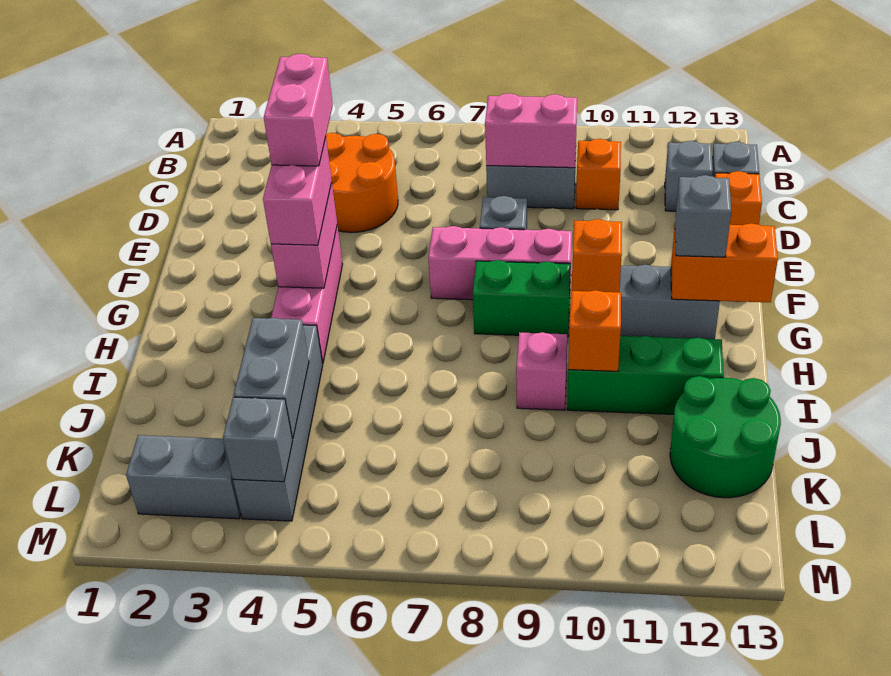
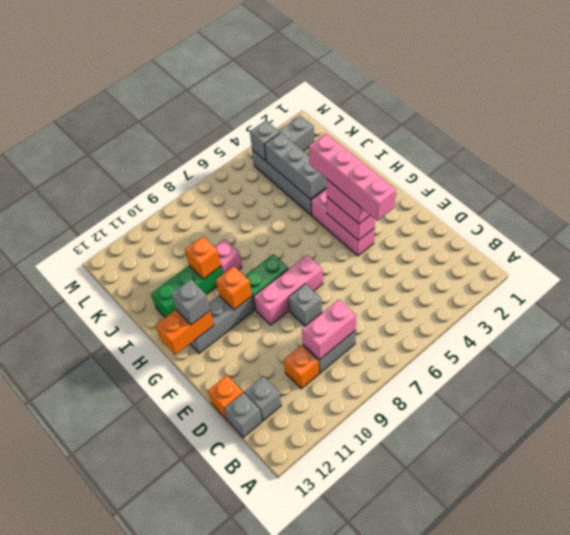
orange round brick C4:D5 level 1 -> none
pink brick E4:F4 level 4 -> pink brick E4:H4 level 4
grey brick J4:K4 level 2 -> grey brick I4:K4 level 2
green round brick J12:K13 level 1 -> none

